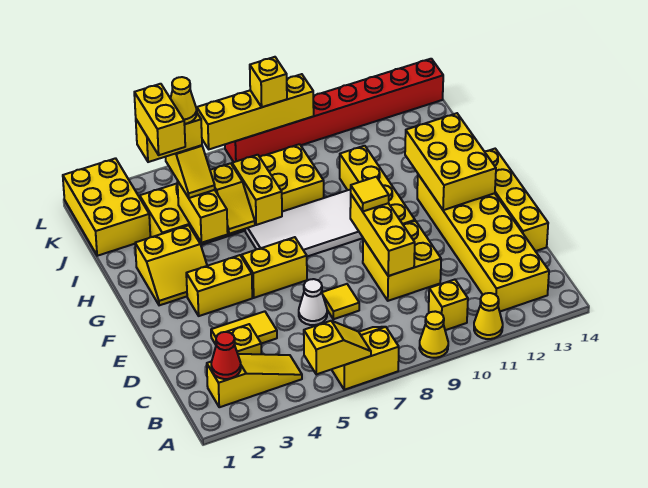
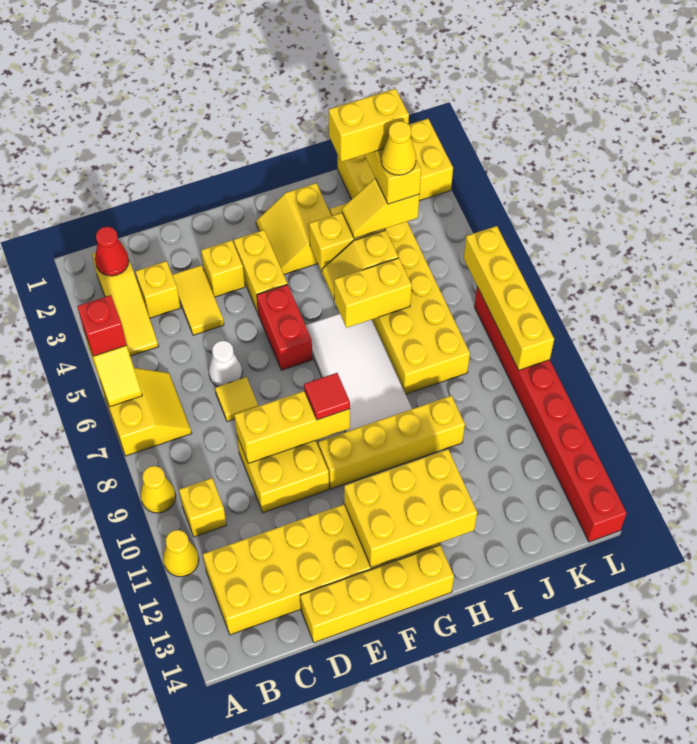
none -> red brick A5 level 3
yellow brick F5:F6 level 1 -> red brick F5:F6 level 1
yellow tile F9 level 3 -> red tile F9 level 3
yellow brick L8 level 3 -> yellow brick E3 level 1

